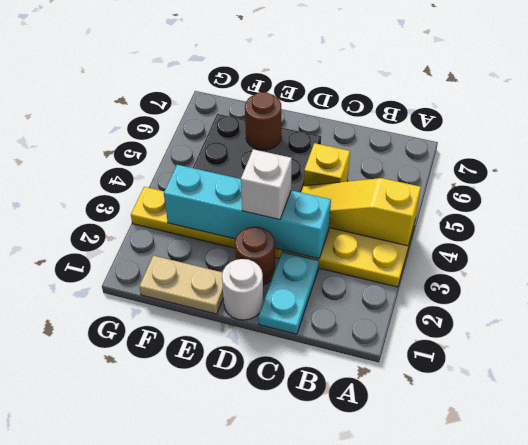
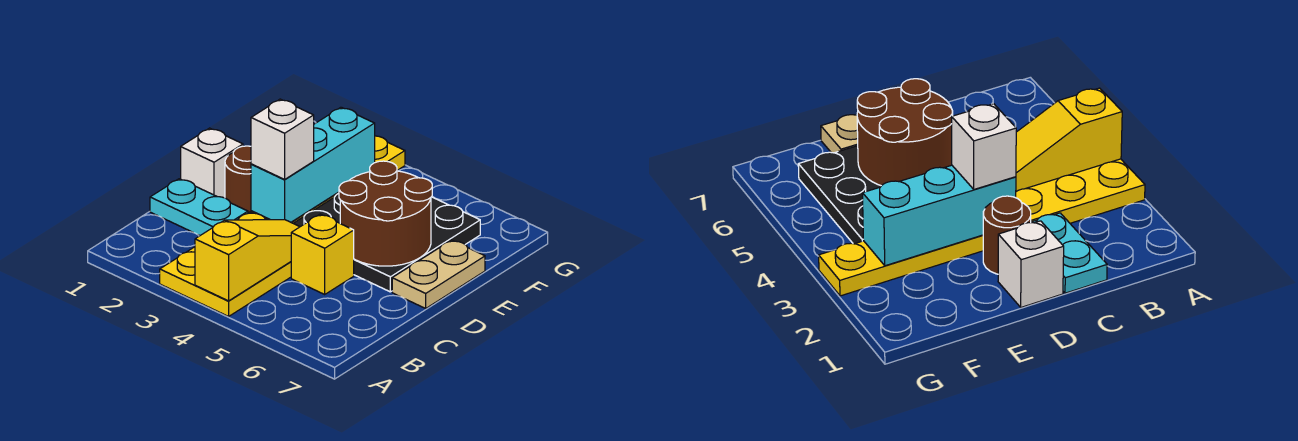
cyan brick C3:F3 level 2 -> cyan brick D3:F3 level 2
white round brick D1 level 1 -> white brick D1 level 1
tan plate E1:F1 level 1 -> tan plate D7:E7 level 1
brown round brick E6 level 2 -> brown round brick D5:E6 level 2

